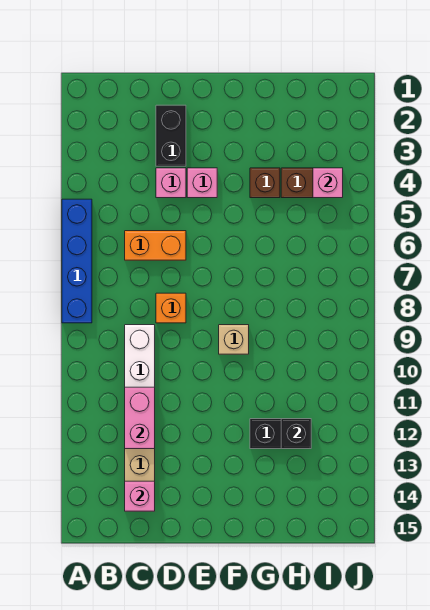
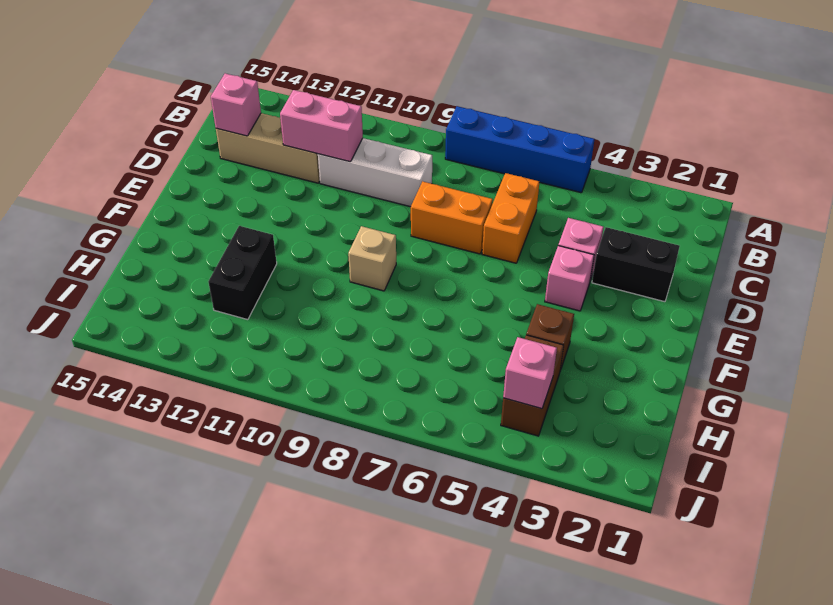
orange brick D8 level 1 -> orange brick D7:D8 level 1
black brick H12 level 2 -> none

